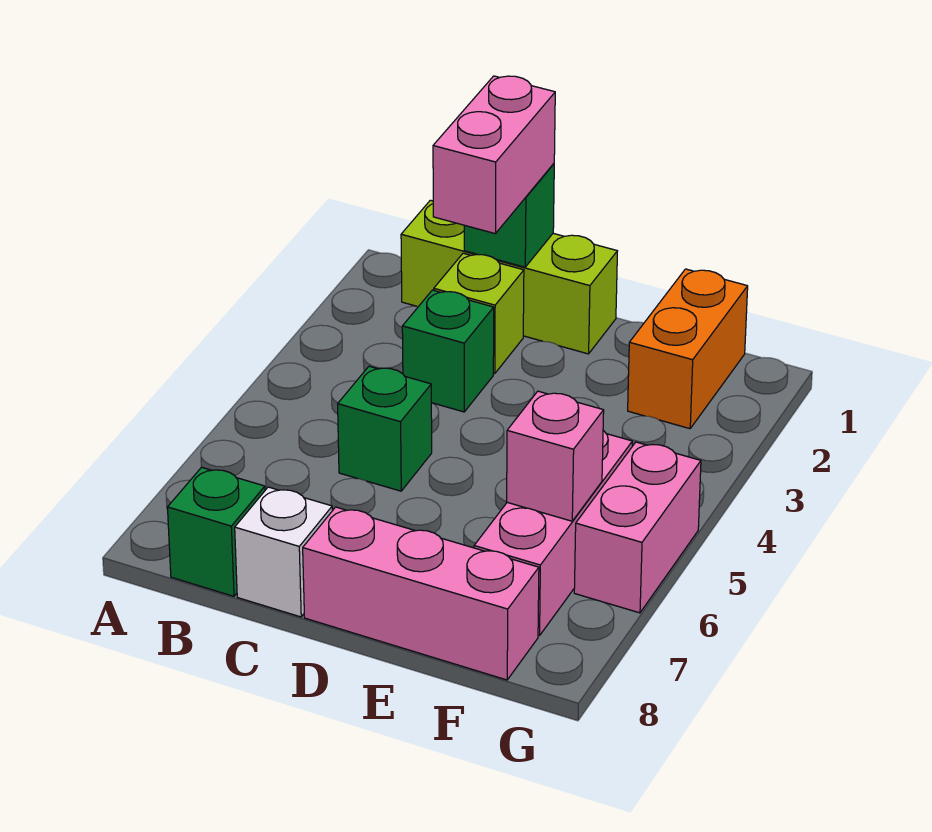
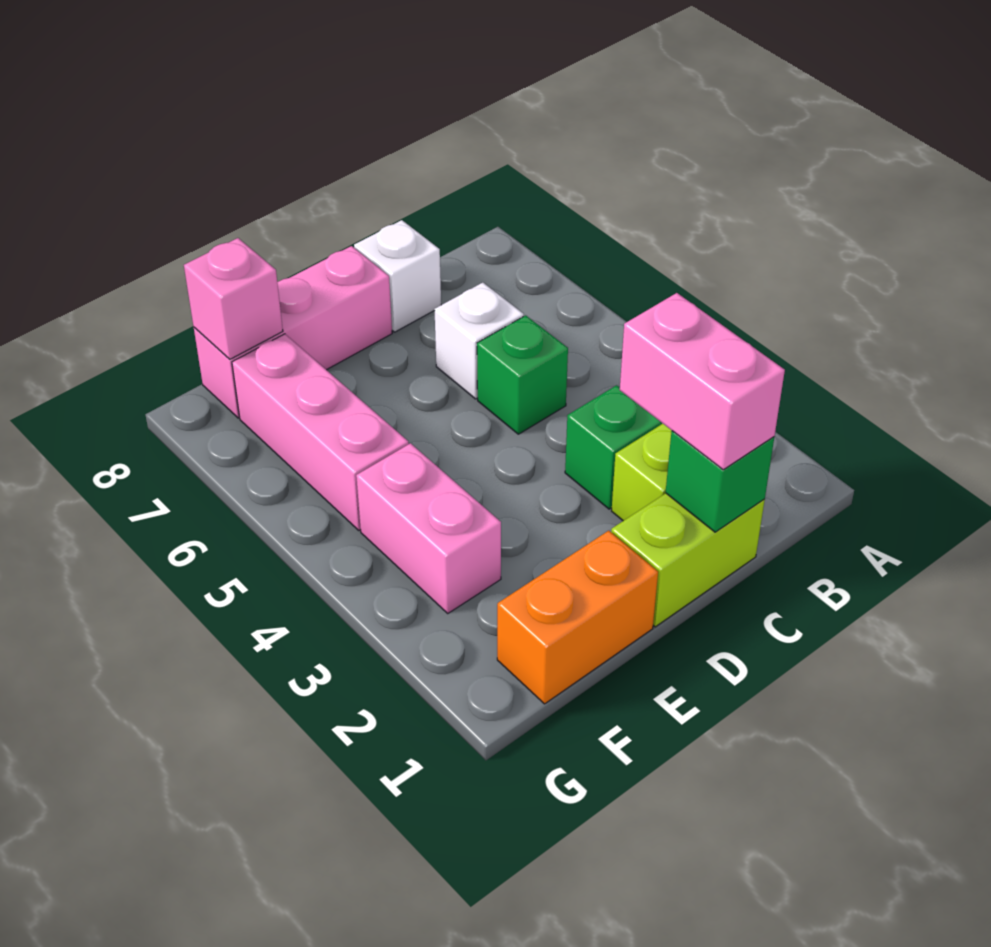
lime brick B1:D1 level 1 -> lime brick C1:D1 level 1
green brick B8 level 1 -> none
none -> white brick C6 level 1
orange brick F1:F2 level 1 -> orange brick E1:F1 level 1
pink brick F6 level 2 -> pink brick F8 level 2
pink brick G5:G6 level 1 -> pink brick F3:F4 level 1

